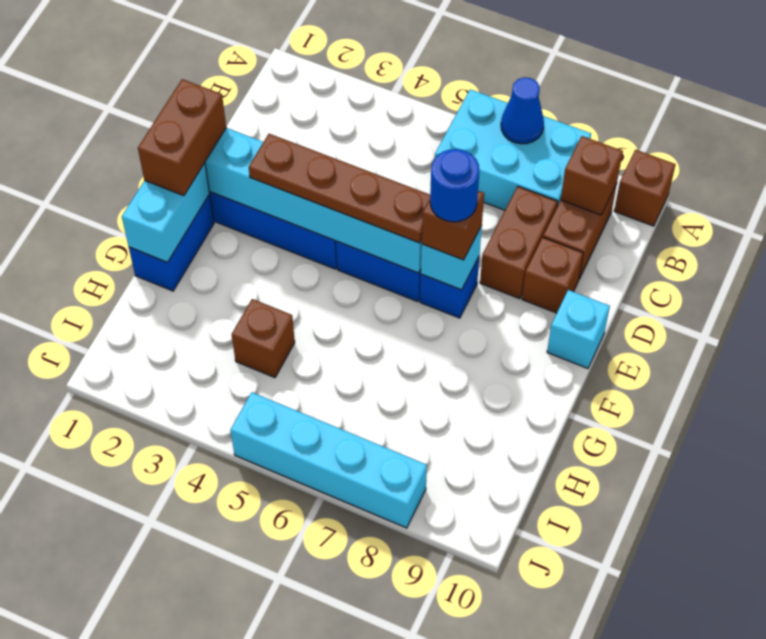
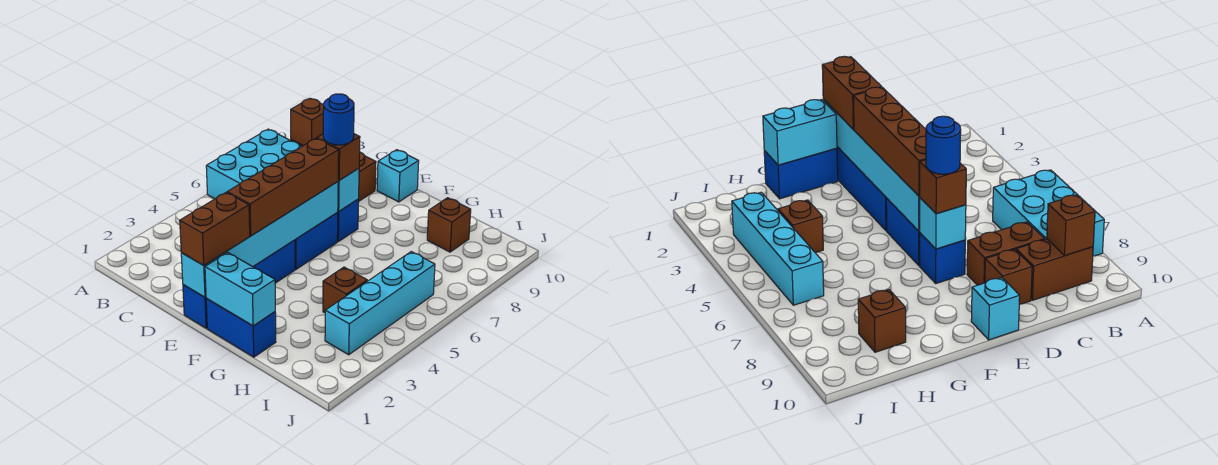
blue cone A7 level 2 -> none
brown brick A10 level 1 -> brown brick H9 level 1
brown brick E1:F1 level 3 -> brown brick E1:E2 level 3
brown plate E3:E6 level 3 -> brown brick E3:E6 level 3
cyan brick J5:J8 level 1 -> cyan brick I3:I6 level 1

